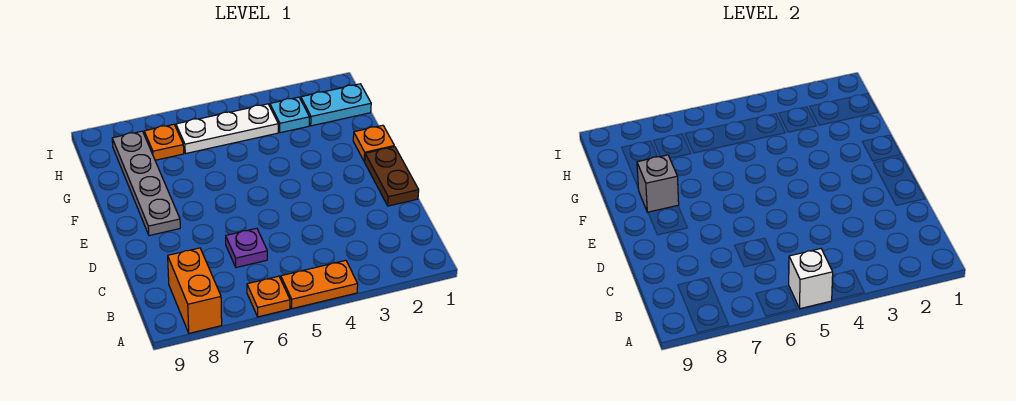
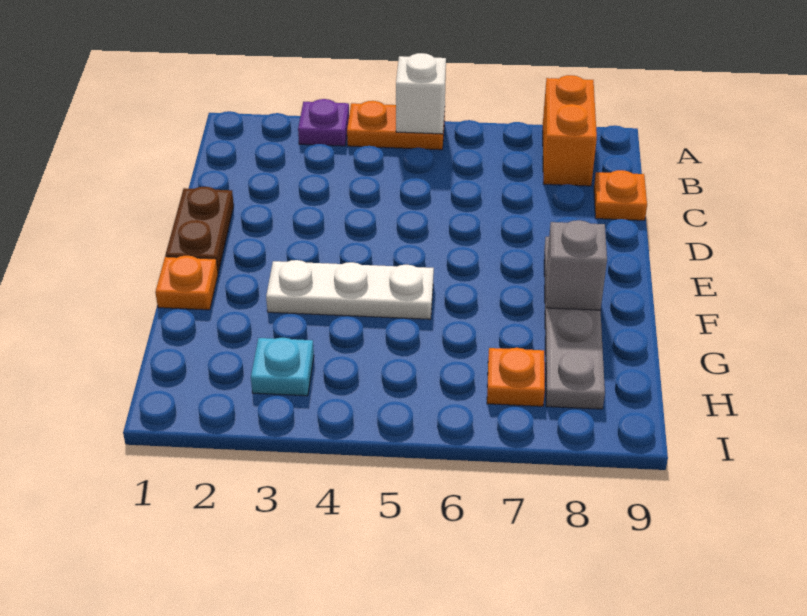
orange plate A6 level 1 -> orange plate C9 level 1
purple plate C6 level 1 -> purple plate A3 level 1
cyan plate H1:H2 level 1 -> none
white plate H4:H6 level 1 -> white plate F3:F5 level 1

